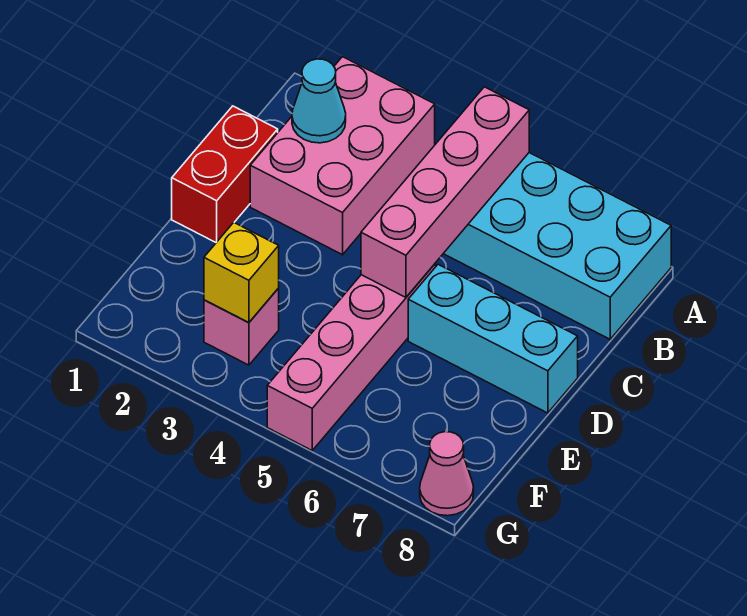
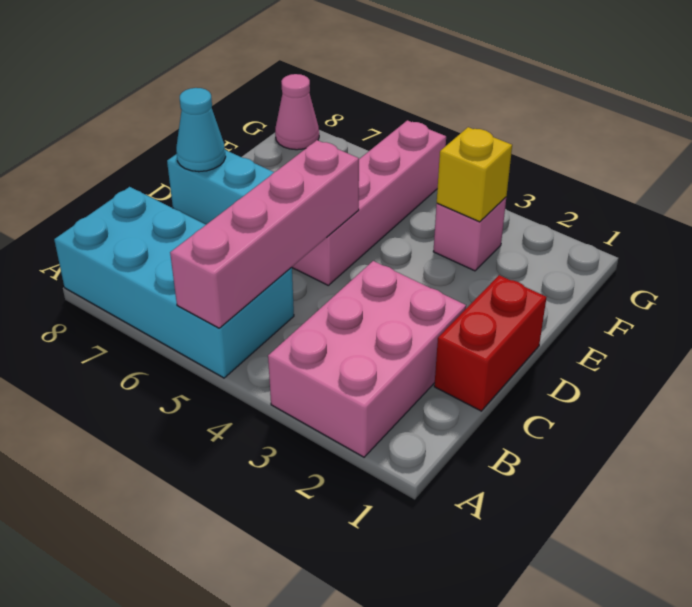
cyan cone B2 level 2 -> cyan cone D8 level 2

